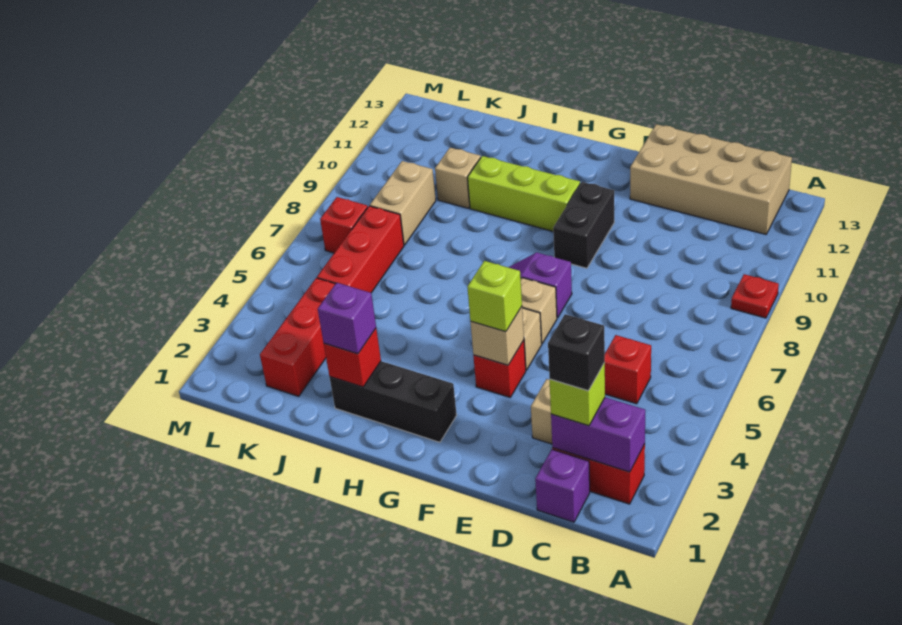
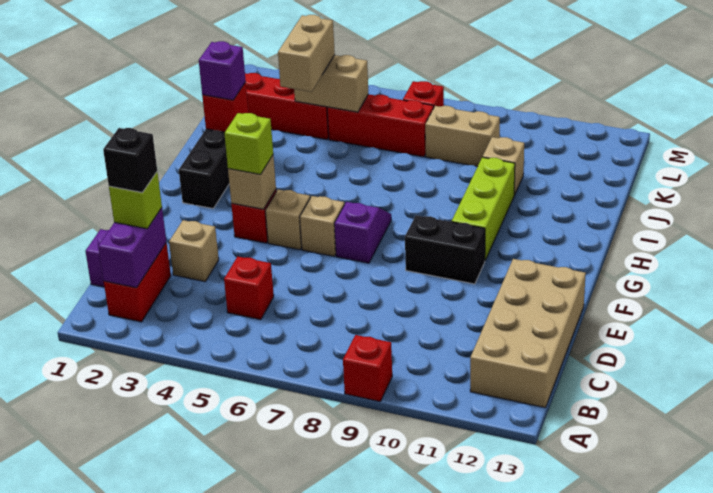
red plate A9 level 1 -> red brick A9 level 1
none -> tan brick J4:K4 level 3
none -> tan brick K4:K5 level 2

